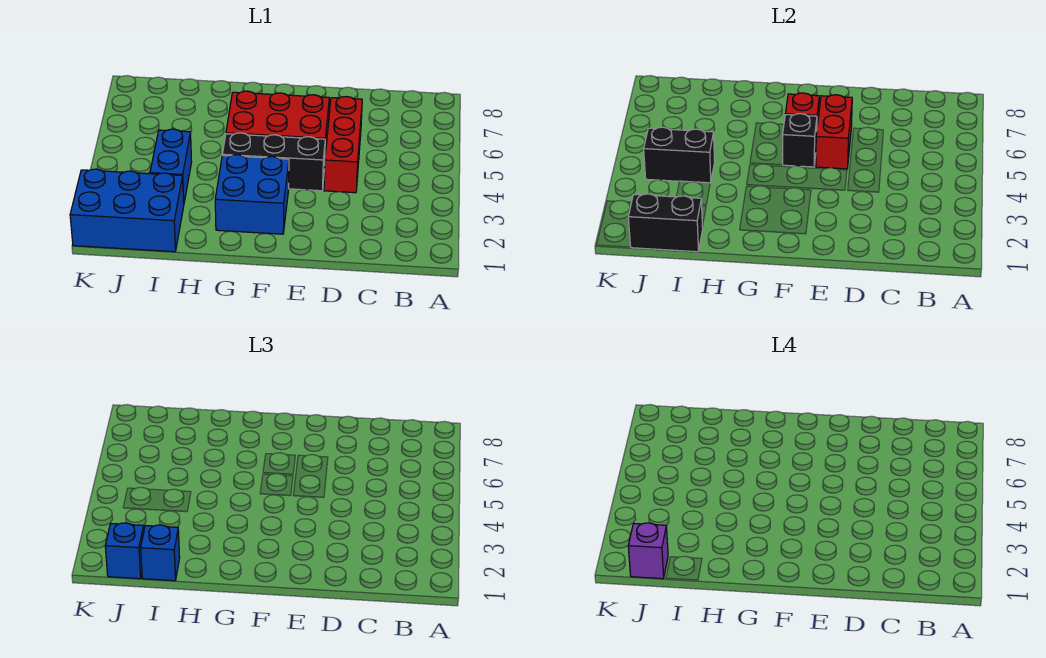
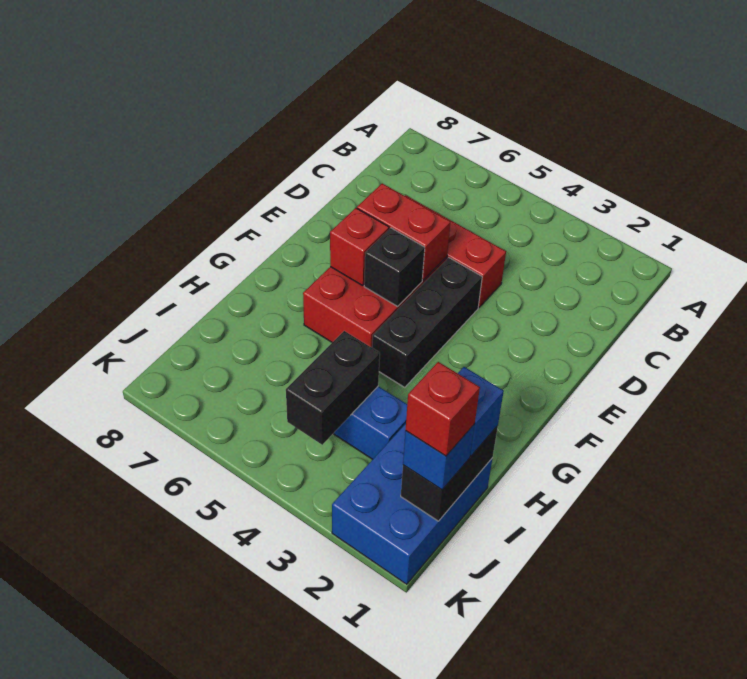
blue brick F2:G3 level 1 -> none
purple brick J1 level 4 -> red brick J1 level 4

